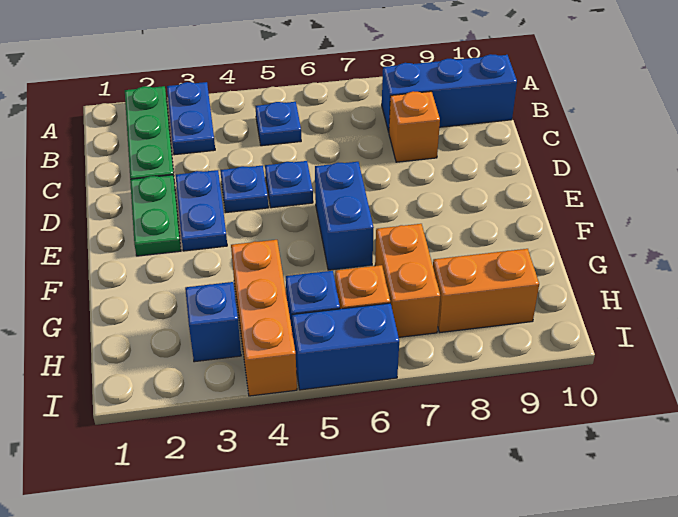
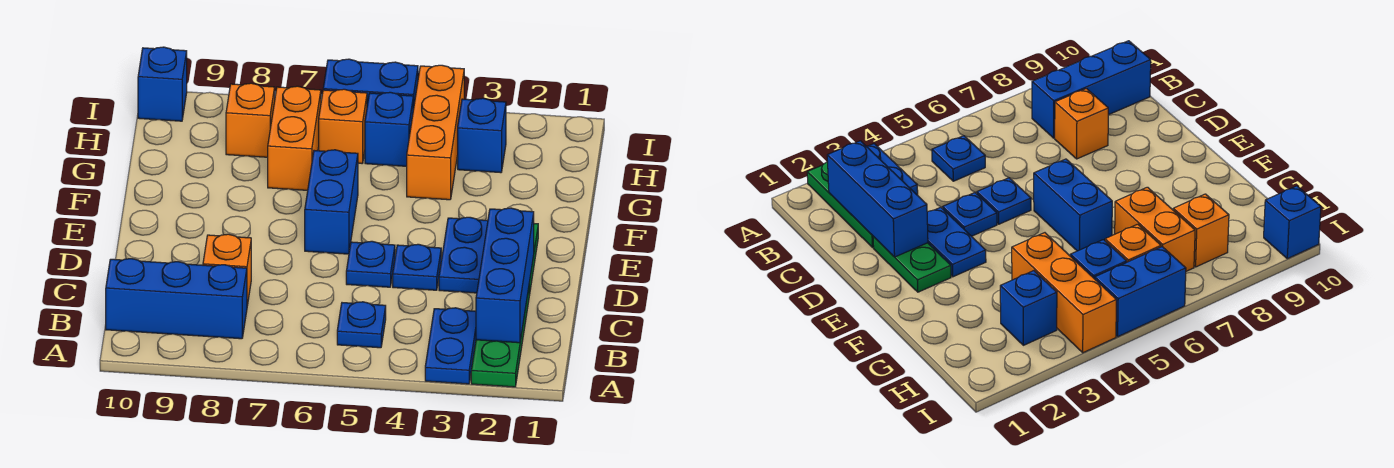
none -> blue brick B2:D2 level 2
orange brick H8:H9 level 1 -> orange brick H8 level 1
none -> blue brick I10 level 1

